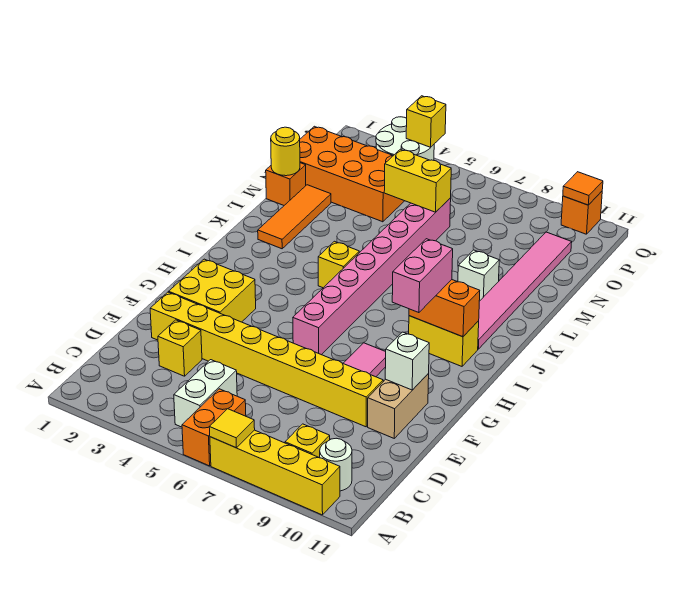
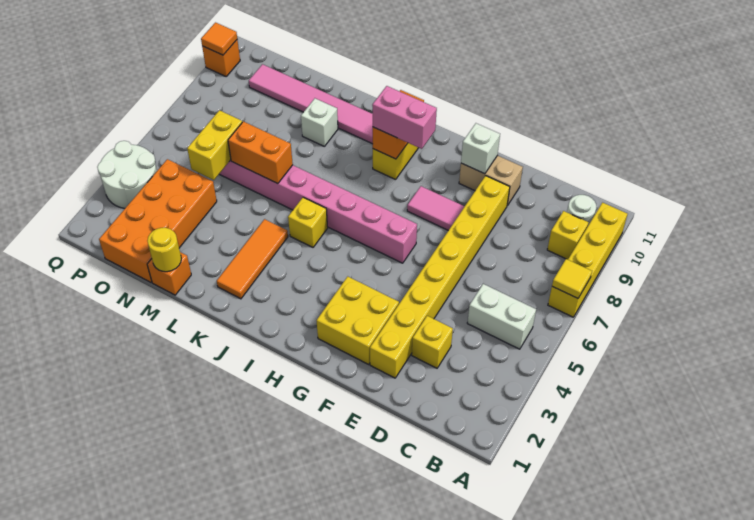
orange brick A6:B6 level 1 -> orange brick L6:M6 level 2
orange tile K2:M2 level 1 -> orange tile K2:K4 level 1
yellow brick Q4 level 2 -> none

